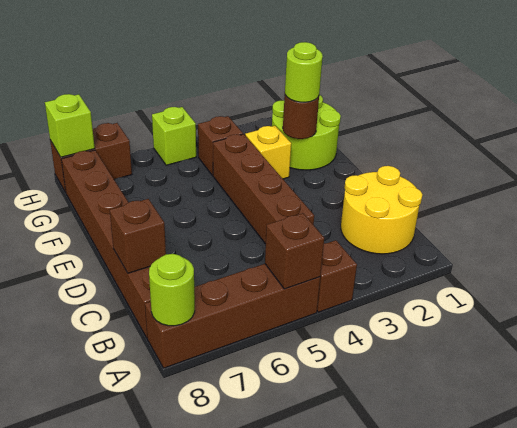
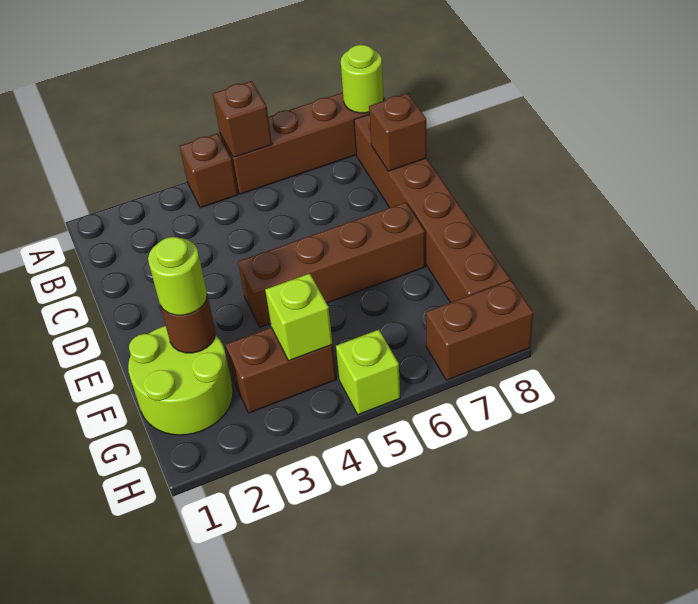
yellow round brick B1:C2 level 1 -> none
brown brick C4:F4 level 1 -> brown brick E4:E7 level 1
yellow brick F3 level 1 -> none
brown brick G4 level 1 -> brown brick G3:G4 level 1
lime brick H8 level 2 -> lime brick G4 level 2

